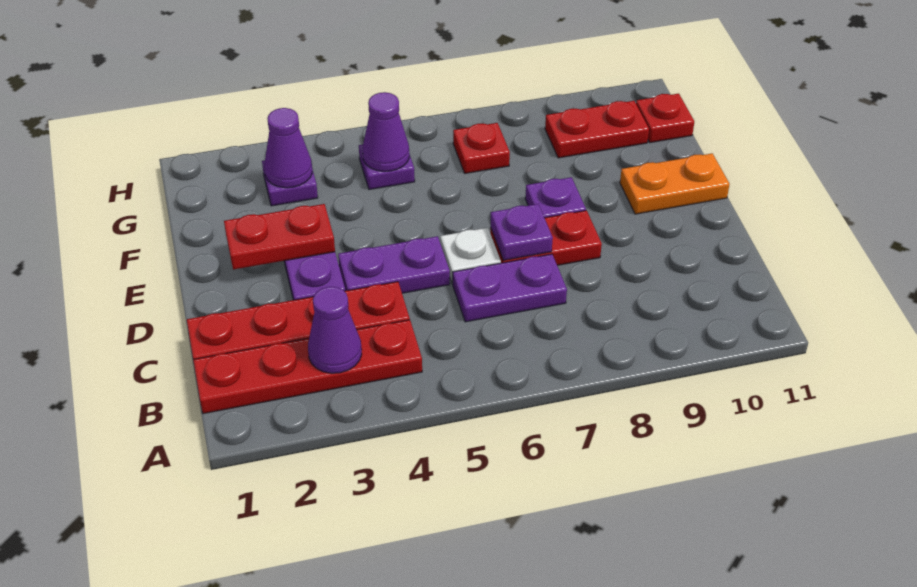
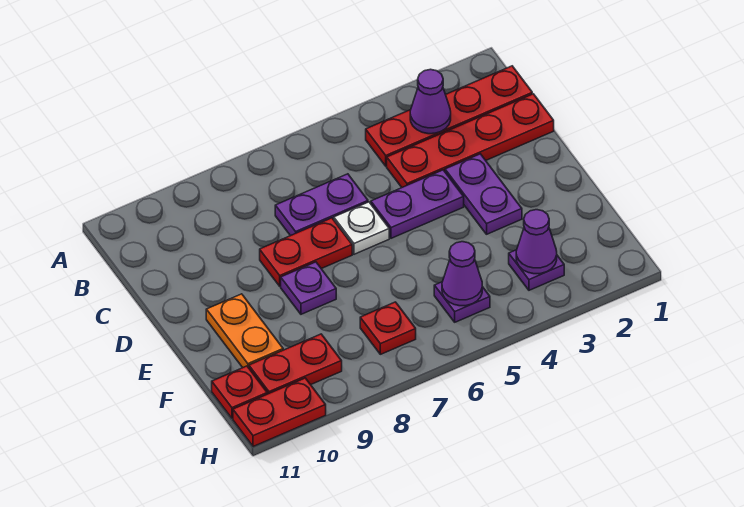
purple plate D7 level 2 -> none
red plate E2:E3 level 2 -> red plate H10:H11 level 1
orange plate E10:E11 level 1 -> orange plate E10:F10 level 1

